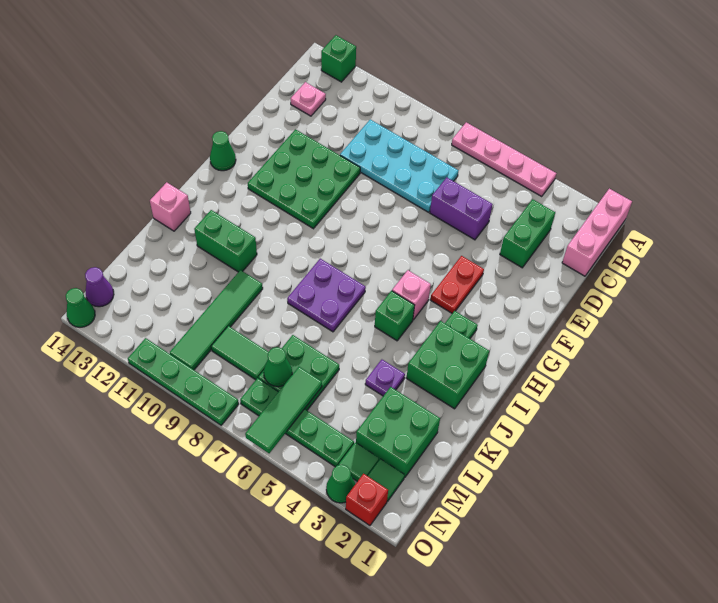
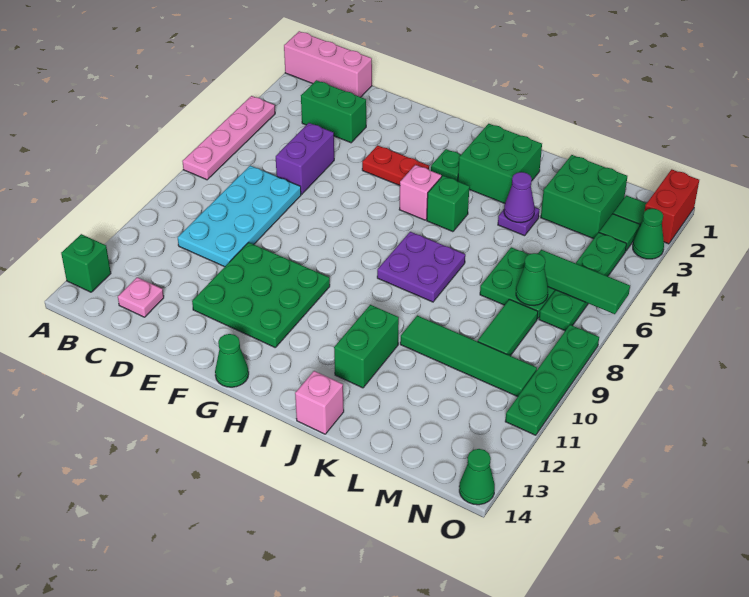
purple cone N14 level 1 -> purple cone K4 level 2
red brick O2 level 1 -> red brick O1:O2 level 1

